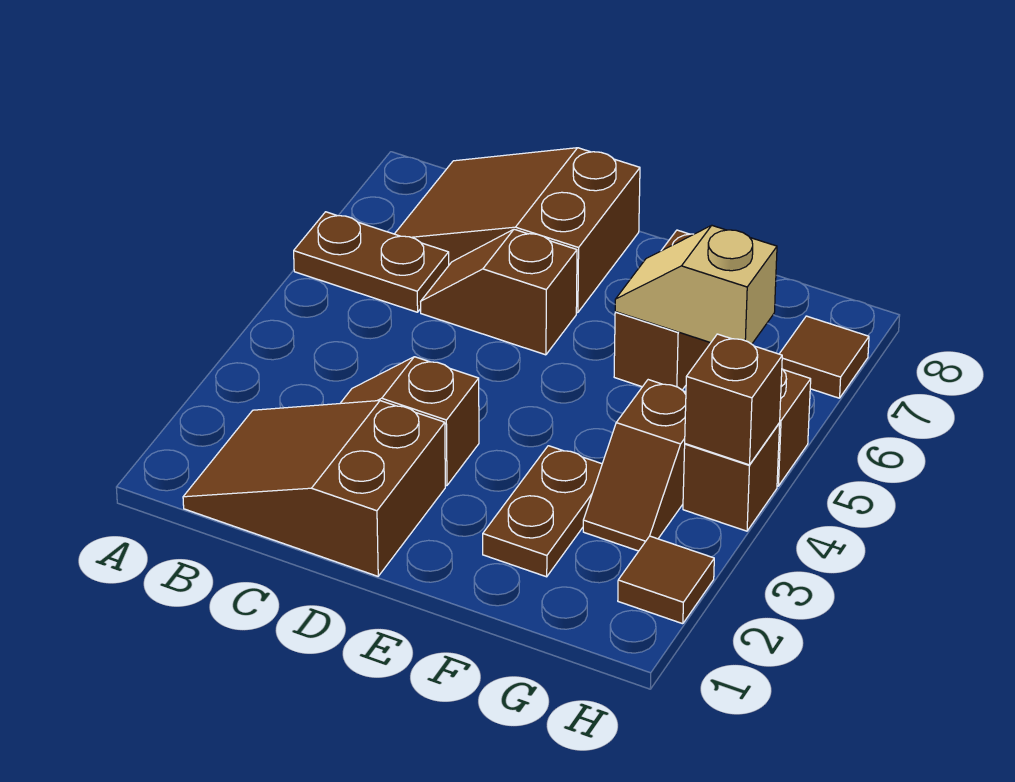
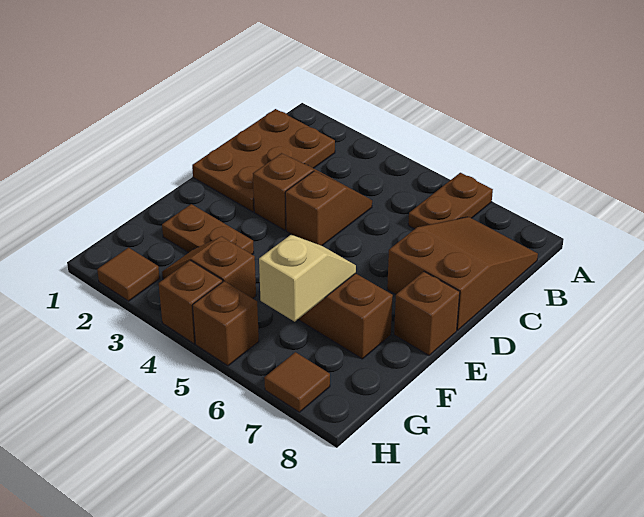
brown slope B1:D2 level 1 top D -> brown plate B1:D2 level 1
brown slope C6:D6 level 1 top D -> brown slope C4:D4 level 1 top D
brown brick H4 level 2 -> brown brick E8 level 1

